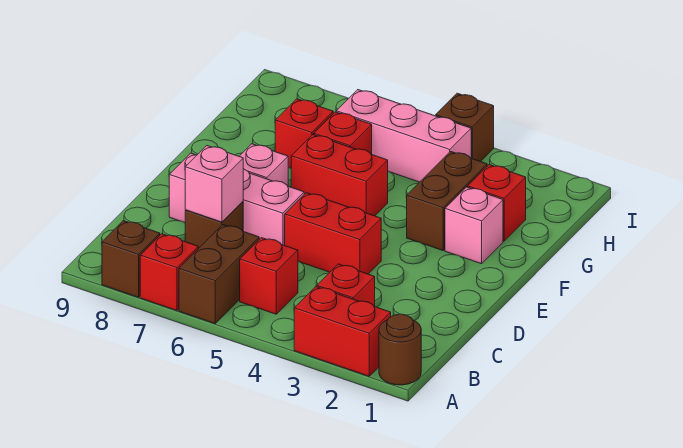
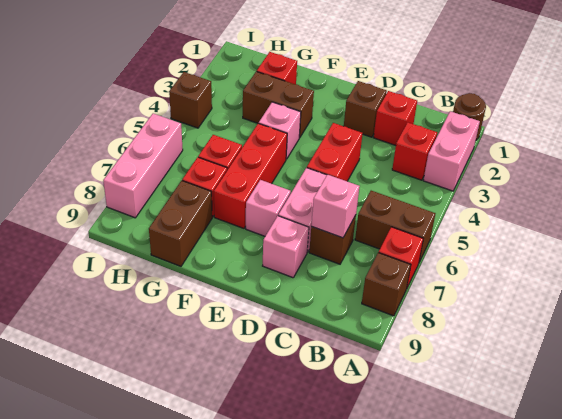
red brick A2:A3 level 1 -> pink brick A2:A3 level 1
red brick B5 level 1 -> red brick C2 level 1
none -> brown brick D2 level 1
pink brick F2 level 1 -> pink brick F4 level 1
red brick F5:F6 level 1 -> red brick F5:F7 level 1
none -> brown brick G8:G9 level 1
pink brick H4:H6 level 1 -> pink brick I6:I8 level 1

